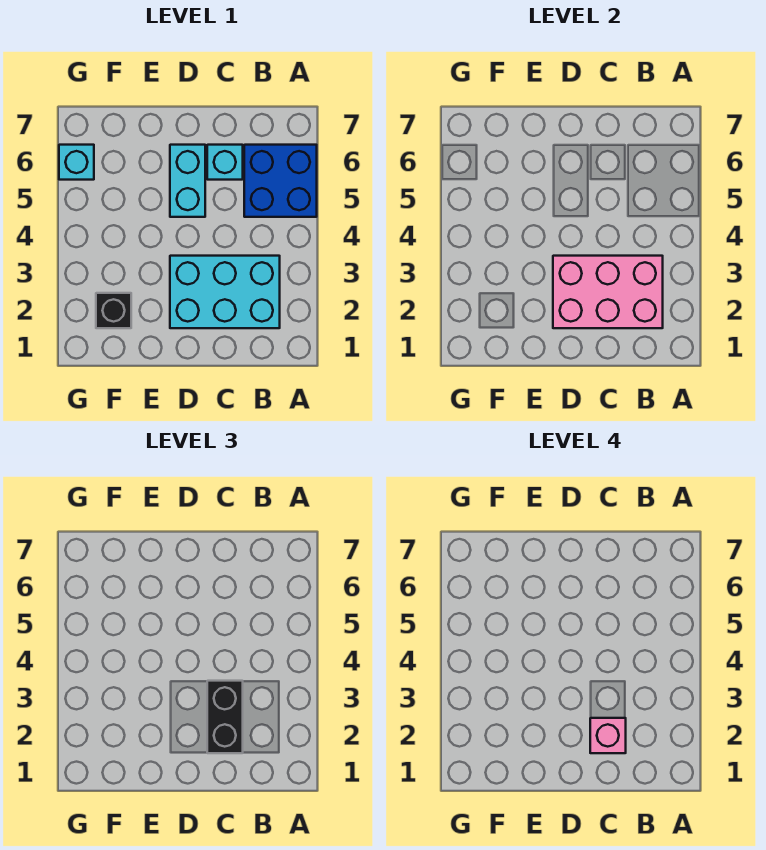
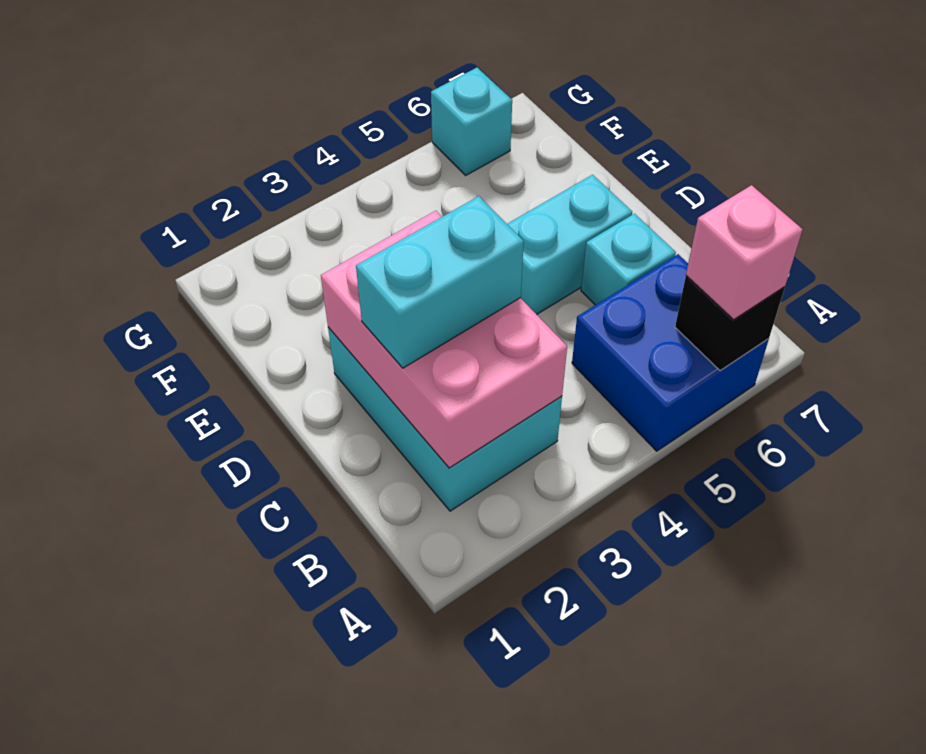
black brick C2:C3 level 3 -> cyan brick C2:C3 level 3
pink brick C2 level 4 -> pink brick A6 level 3
black brick F2 level 1 -> black brick A6 level 2

